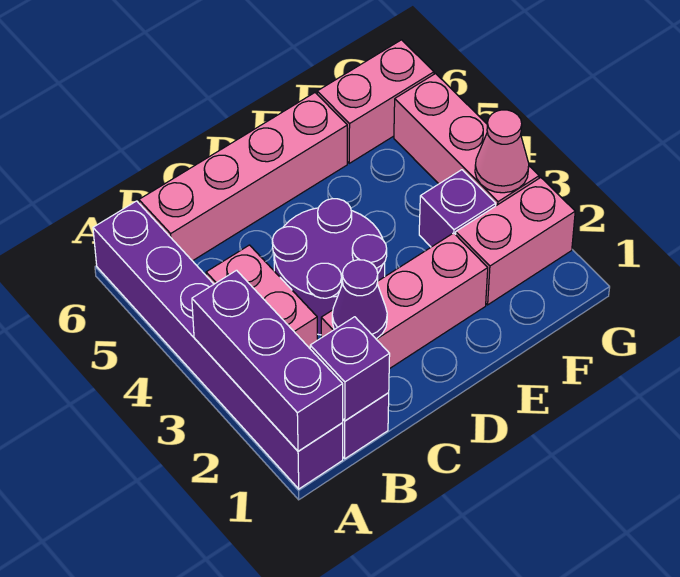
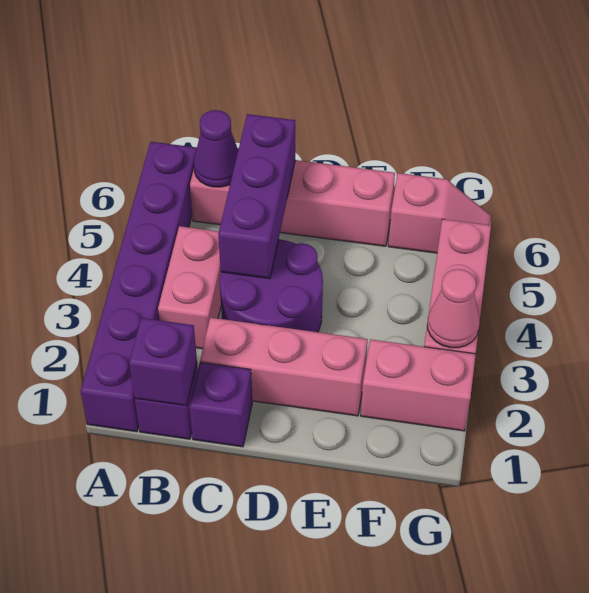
purple brick A1:A3 level 2 -> purple brick C4:C6 level 2
purple cone C2 level 2 -> purple cone B6 level 2
purple brick F3 level 1 -> purple brick C1 level 1
pink brick F6:G6 level 1 -> pink slope F6:G6 level 1 top F

